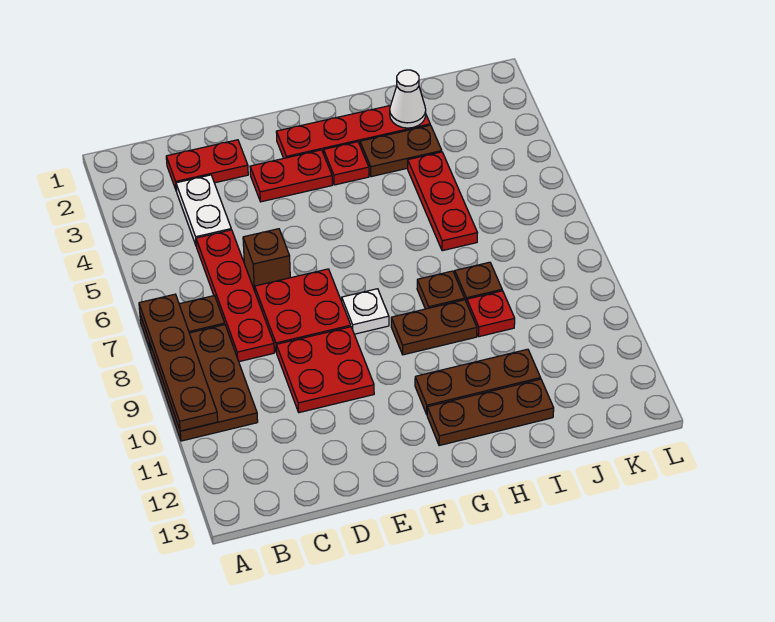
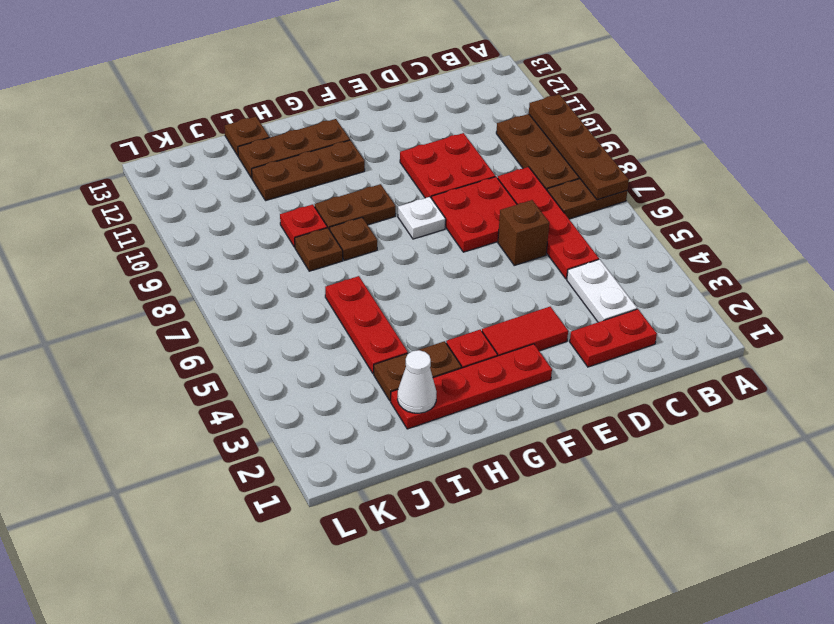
red plate E3:F3 level 1 -> red tile E3:F3 level 1
none -> brown plate I13 level 1

